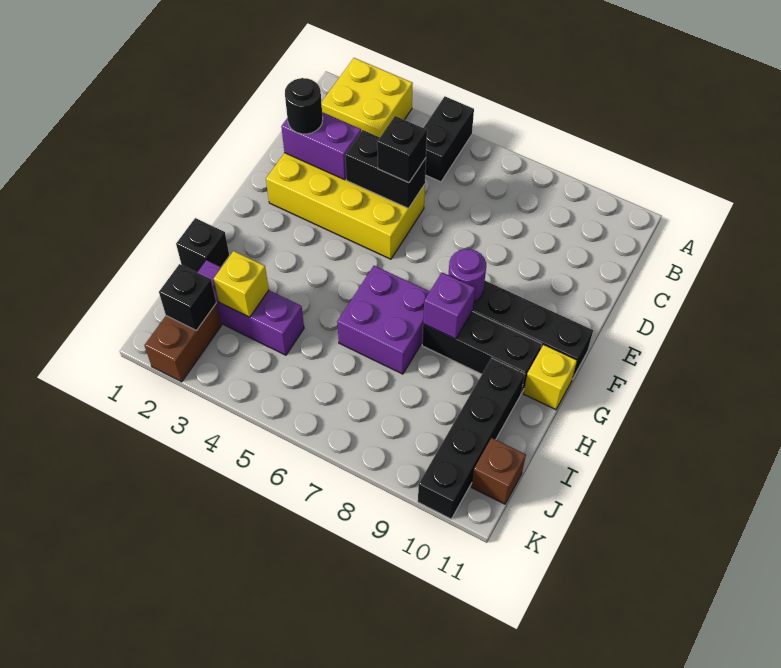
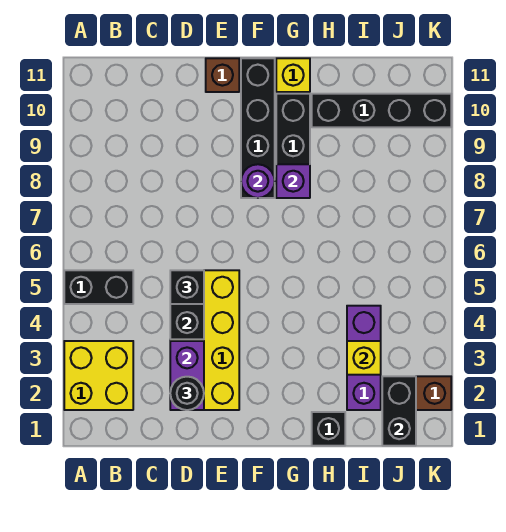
purple brick G6:H7 level 1 -> none
black brick J2 level 2 -> black brick J1:J2 level 2
brown brick J11 level 1 -> brown brick E11 level 1

